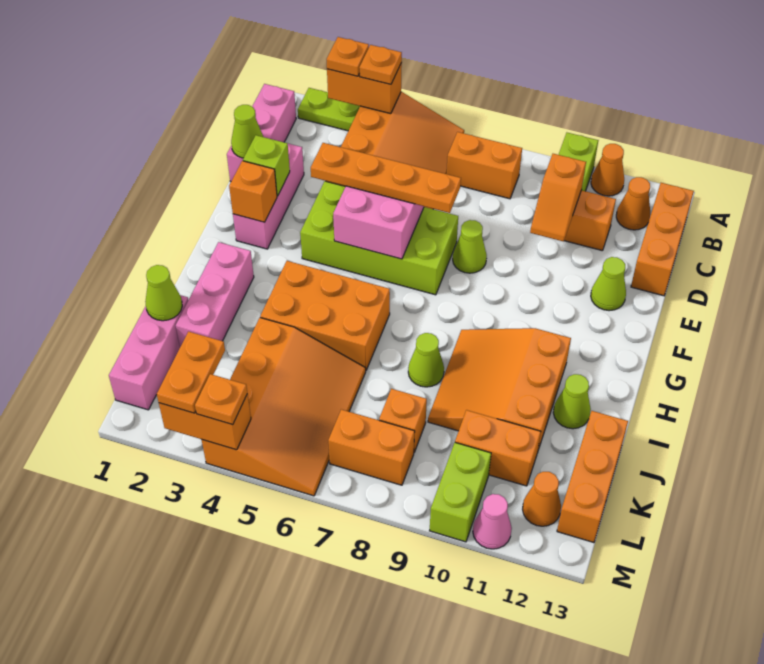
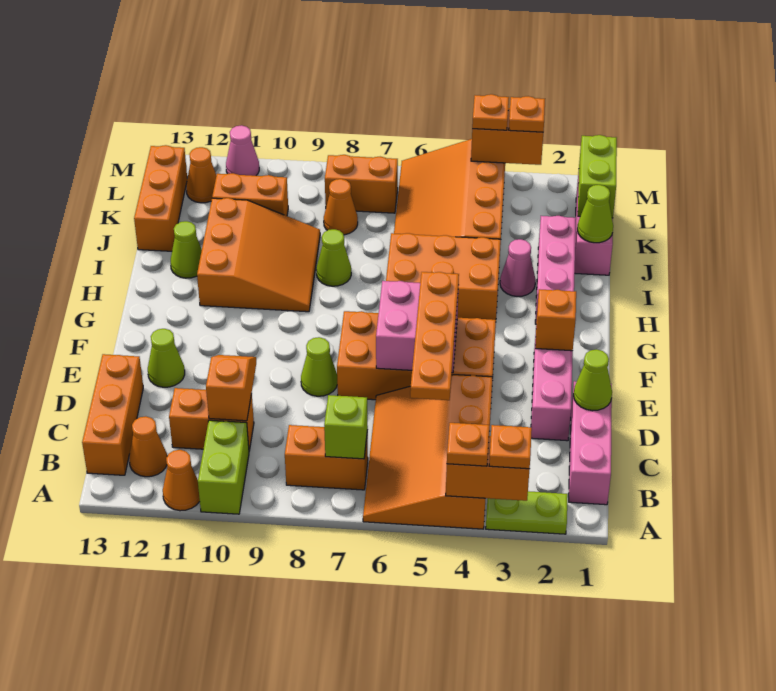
lime brick E2 level 2 -> lime brick B7 level 2
lime brick E4:F7 level 1 -> orange brick E4:F7 level 1
orange plate E4:E7 level 3 -> orange plate C5:F5 level 3
none -> pink cone I3 level 1
orange brick K8 level 1 -> orange cone K8 level 1
orange plate L3:M3 level 3 -> orange plate M3 level 3
lime brick L10:M10 level 1 -> lime brick K1:L1 level 2

